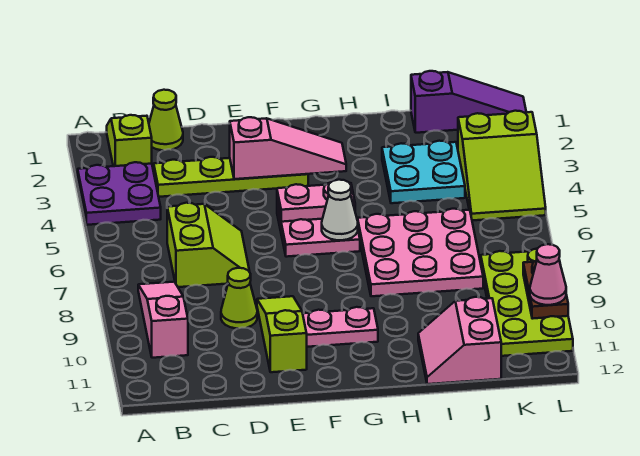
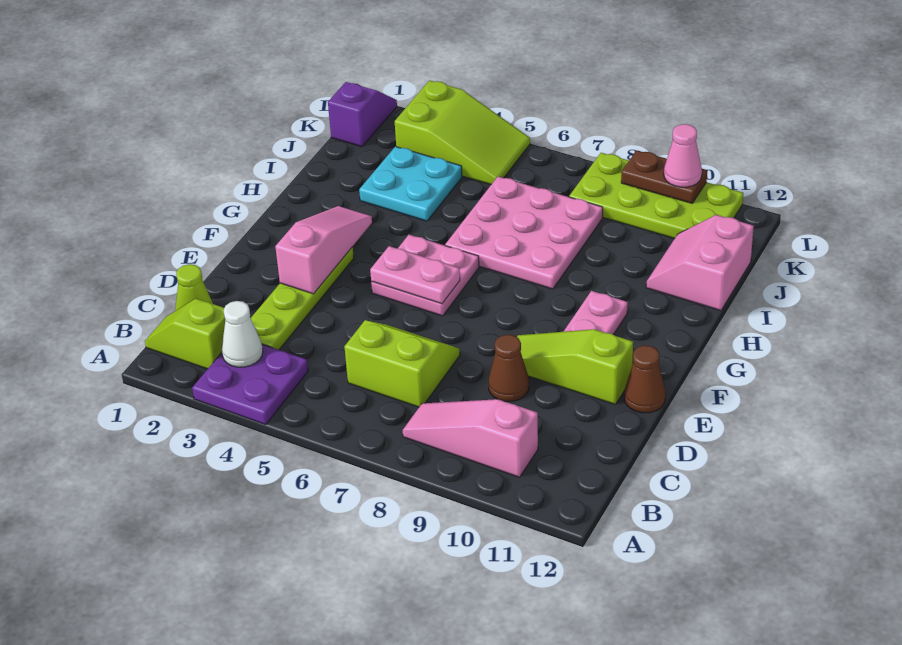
lime cone D9 level 1 -> brown cone D9 level 1
none -> brown cone E12 level 1
pink plate F5:G5 level 2 -> pink plate F5:F6 level 2
white cone G6 level 2 -> white cone B3 level 2
pink slope I11:J12 level 1 top J -> pink slope I11:J12 level 1 top 12
purple slope J1:L1 level 1 top J -> purple slope K1:L1 level 1 top K

